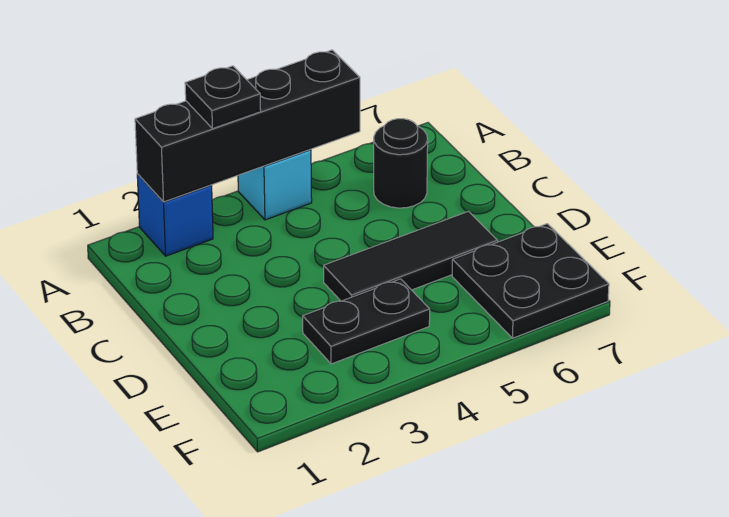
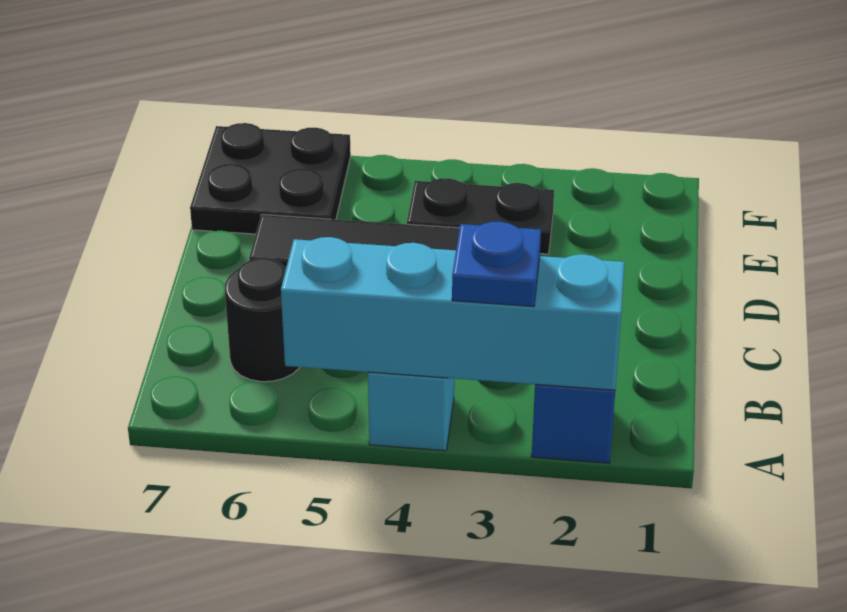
black brick A2:A5 level 2 -> cyan brick A2:A5 level 2
black plate A3 level 3 -> blue plate A3 level 3

